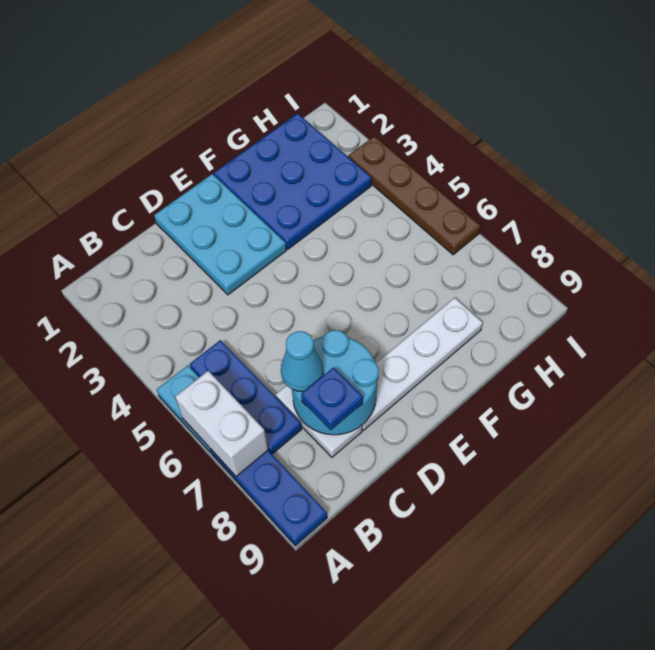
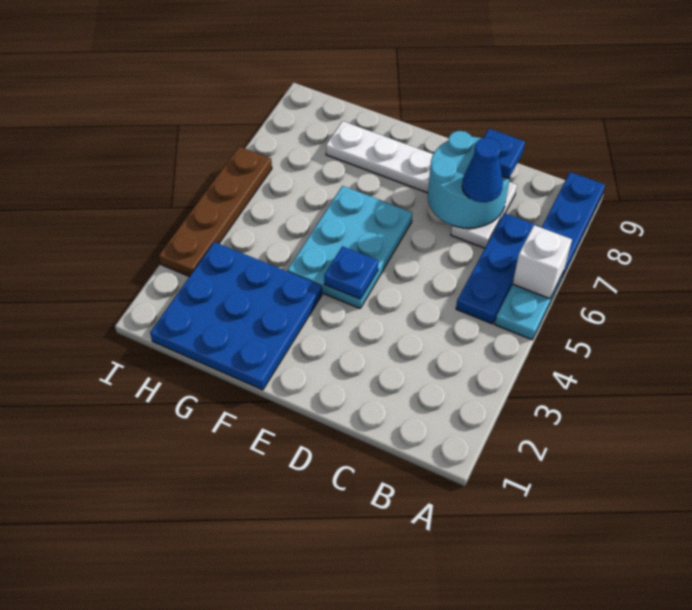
white brick A6:A7 level 2 -> white brick A6 level 2
cyan cone C7 level 3 -> blue cone C7 level 3
cyan plate D1:E3 level 1 -> cyan plate E4:F6 level 1
none -> blue plate E4 level 2

